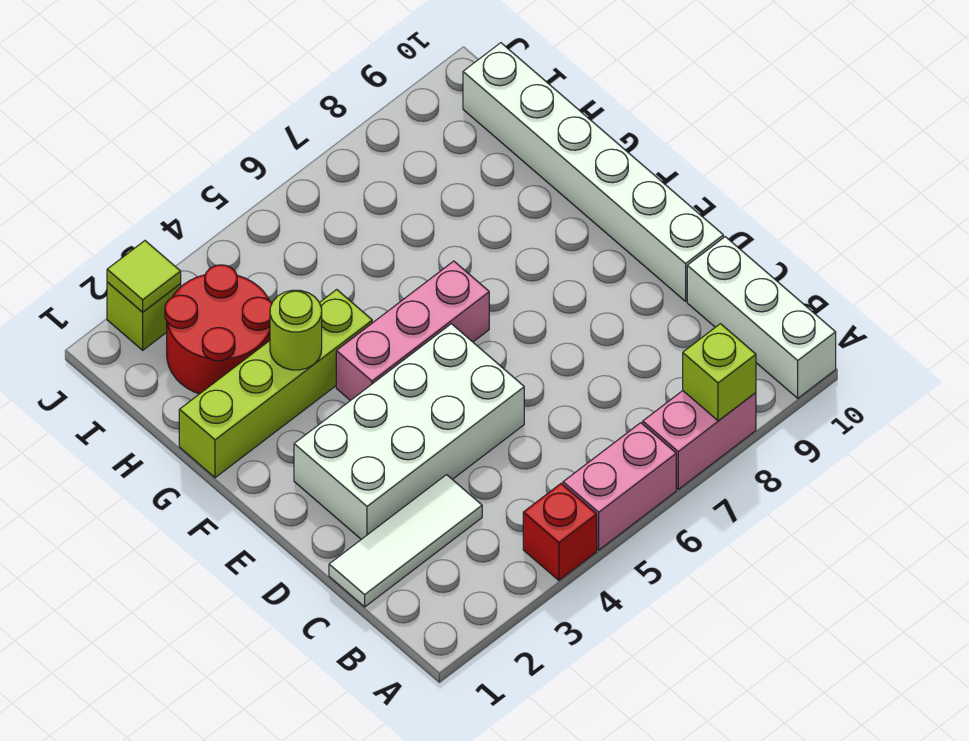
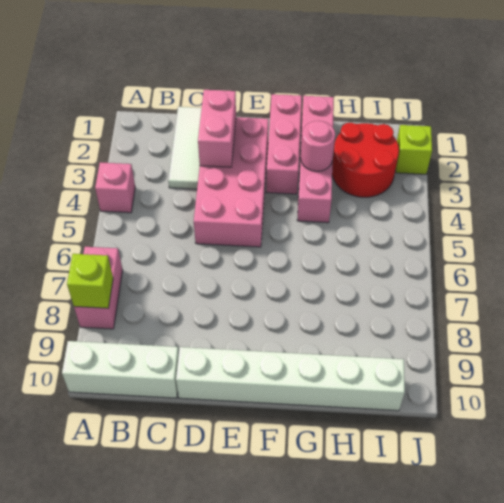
red brick A4 level 1 -> pink brick A4 level 1
pink brick A5:A6 level 1 -> pink brick D2:D3 level 2
white brick D2:E5 level 1 -> pink brick D2:E5 level 1
pink brick F4:F6 level 1 -> pink brick F1:F3 level 1
lime brick G1:G4 level 1 -> pink brick G1:G4 level 1
lime round brick G3 level 2 -> pink round brick G3 level 2
lime tile J2 level 2 -> none

